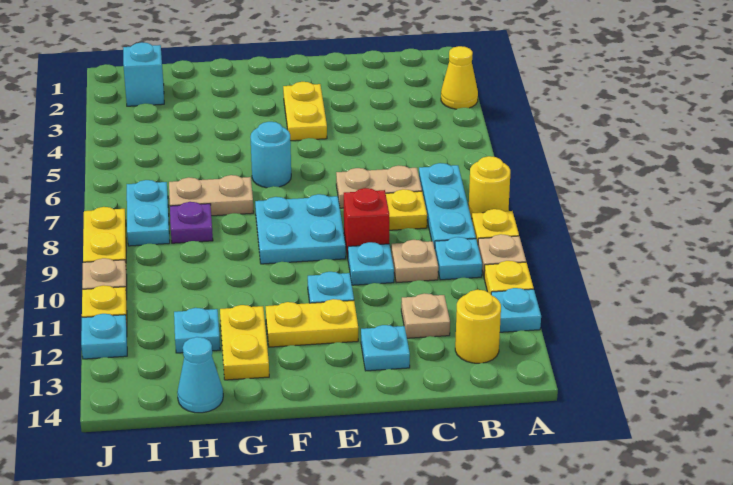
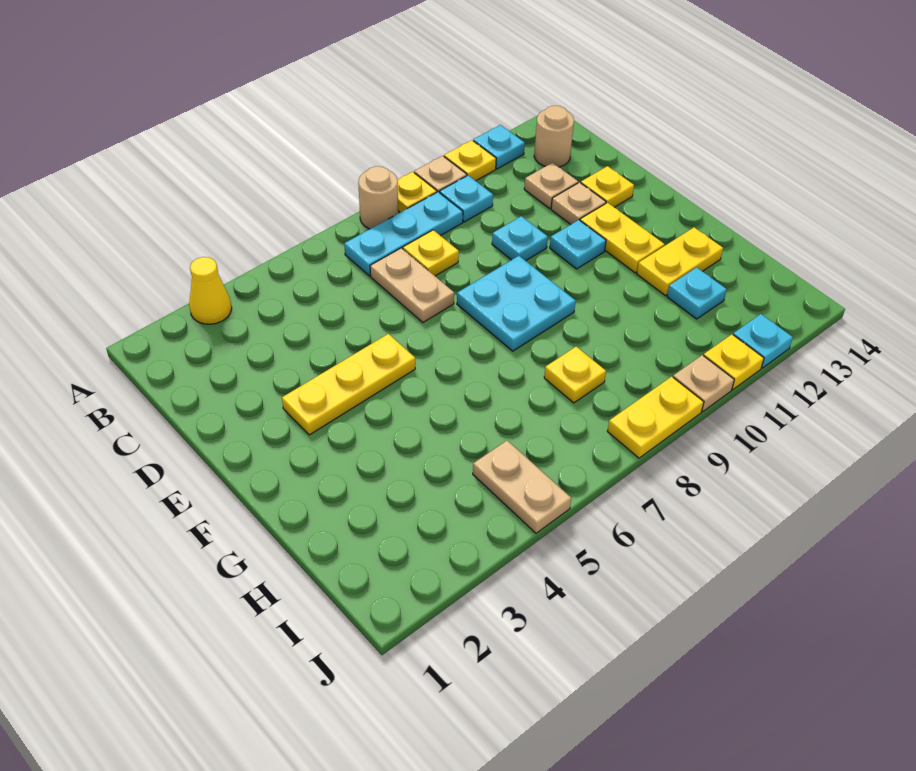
yellow round brick A8 level 1 -> tan round brick A8 level 1
yellow round brick B13 level 1 -> tan round brick B13 level 1
tan plate C10 level 1 -> tan plate D12 level 1
red brick D9 level 1 -> none
cyan plate D13 level 1 -> yellow plate D13 level 1
yellow plate E3:E4 level 1 -> yellow plate E3:E5 level 1
cyan round brick F6 level 1 -> none
tan plate G7:H7 level 1 -> tan plate I5:J5 level 1
purple plate H8 level 1 -> yellow plate H8 level 1
cyan cone H14 level 1 -> none
cyan brick I2 level 1 -> none
cyan plate I7:I8 level 1 -> none

